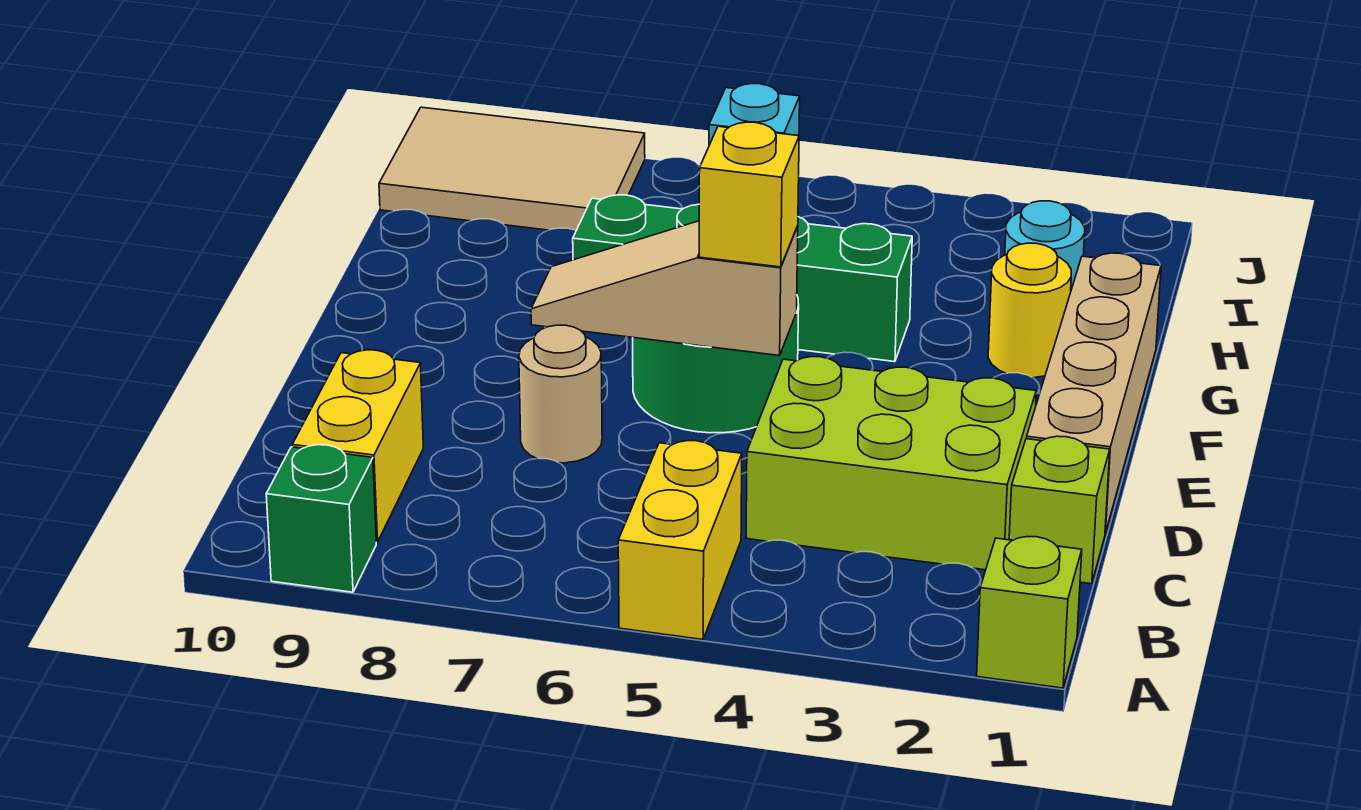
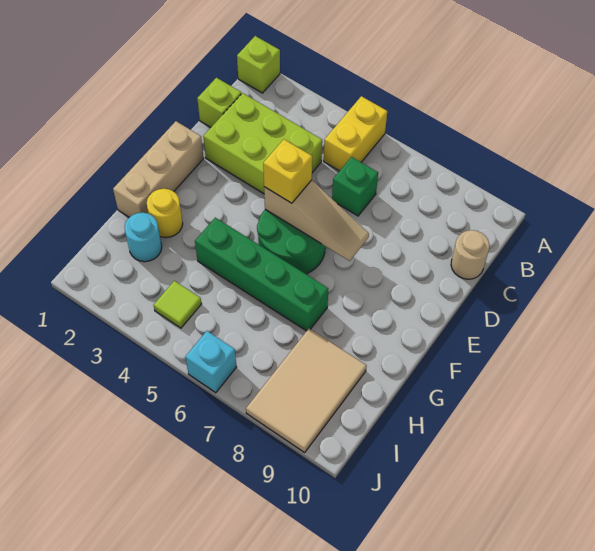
green brick A9 level 1 -> green brick C6 level 1
yellow brick B9:C9 level 1 -> none
tan brick D1:G1 level 1 -> tan brick E1:G1 level 1
tan round brick D7 level 1 -> tan round brick C10 level 1
none -> lime tile I4 level 1
tan tile I8:J10 level 1 -> tan tile H8:J9 level 1

